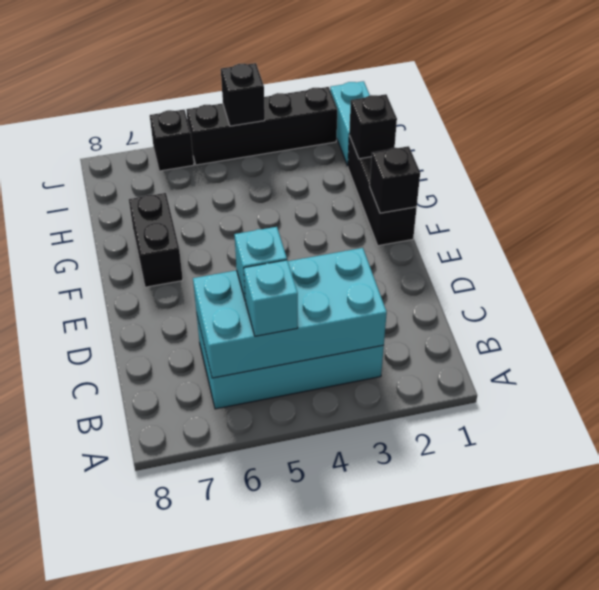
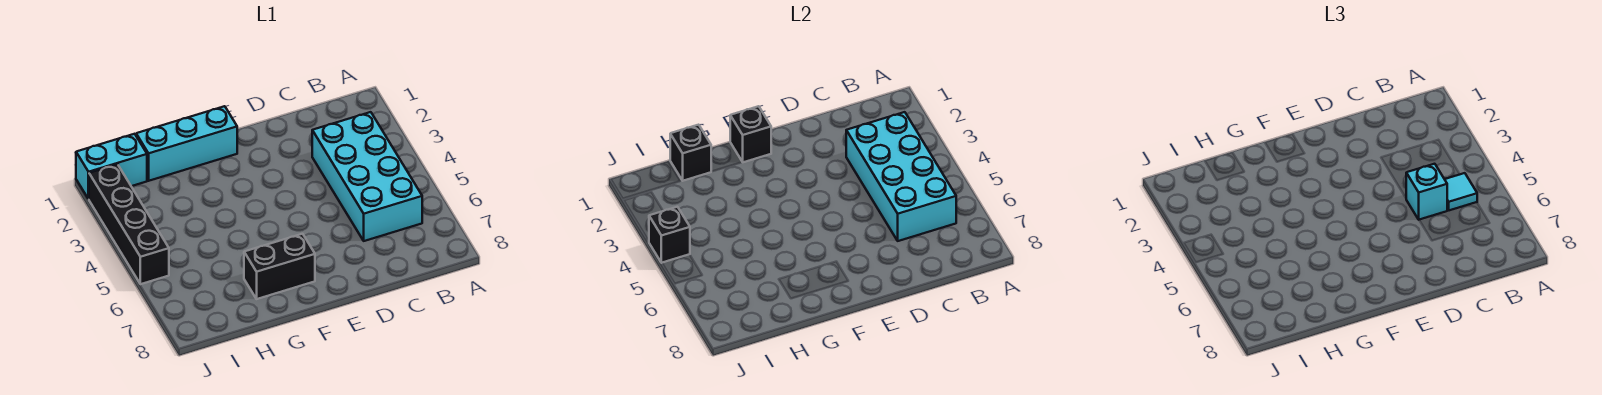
cyan brick B5 level 3 -> cyan tile B5 level 3
black brick F1:H1 level 1 -> cyan brick F1:H1 level 1
black brick J6 level 1 -> none

